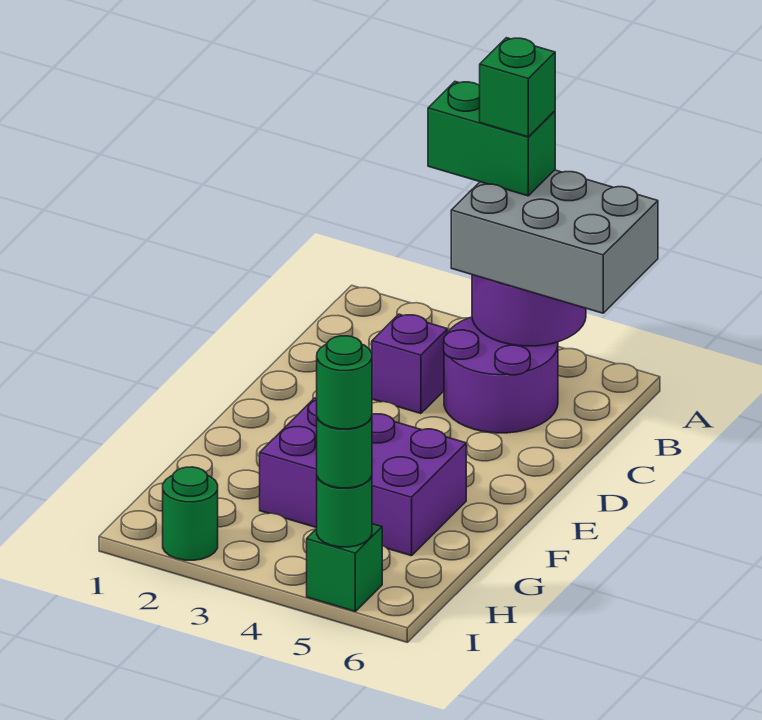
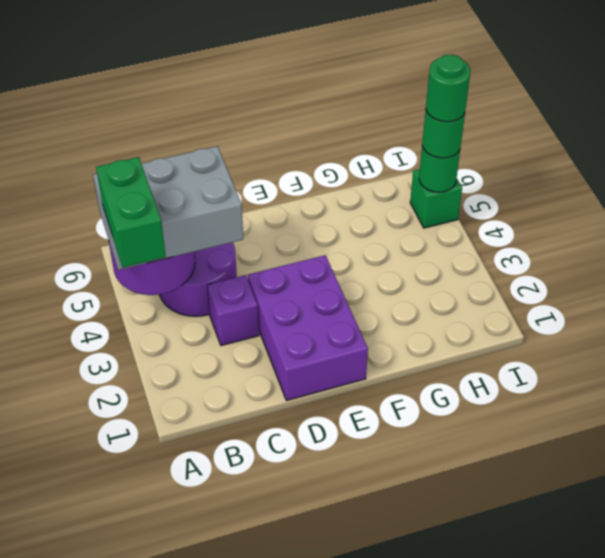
grey brick A4:B6 level 3 -> grey brick A4:C5 level 3
green brick A4 level 5 -> none
purple brick F3:G5 level 1 -> purple brick D1:E3 level 1
green round brick I2 level 1 -> none

